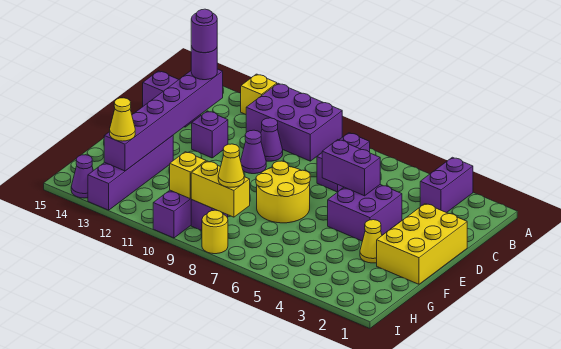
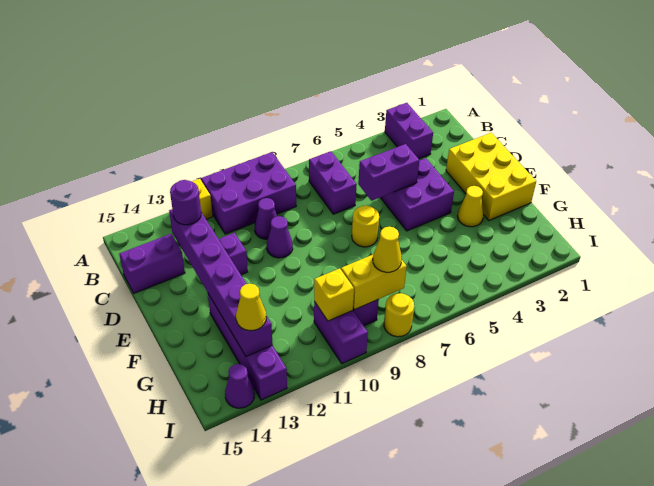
purple round brick C13 level 4 -> none
yellow round brick E7:F8 level 1 -> yellow round brick E7 level 1

